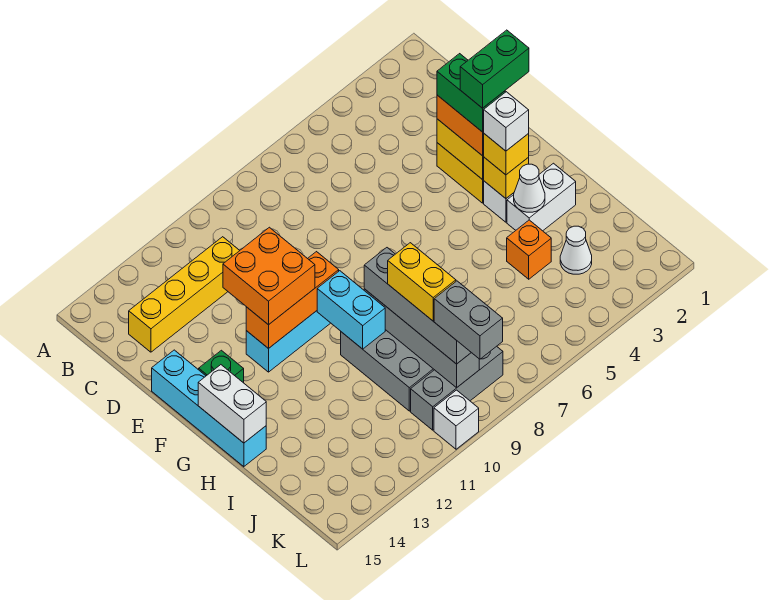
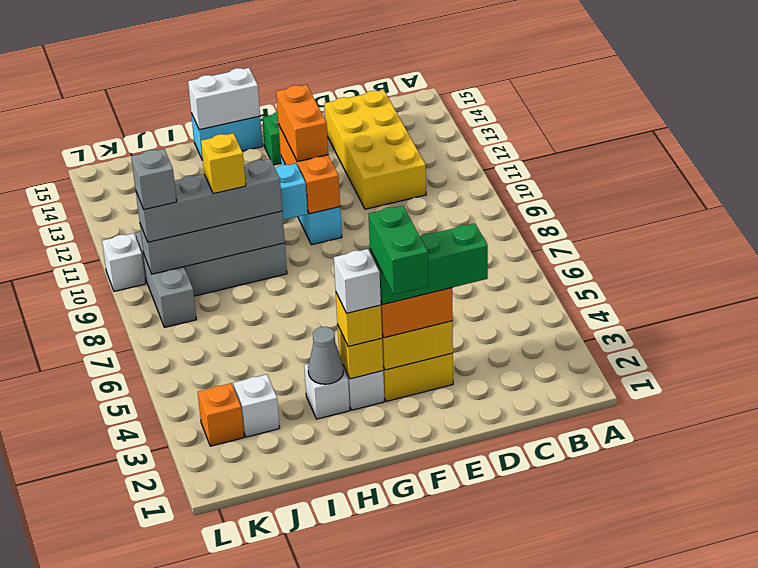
yellow brick C11:C14 level 1 -> yellow brick C11:D14 level 1
green brick E3:F3 level 4 -> green brick D3:F3 level 4
orange brick E11:F12 level 3 -> orange brick F11:F12 level 3
cyan brick E15:H15 level 1 -> cyan brick G15:H15 level 1
white brick H2:H3 level 1 -> white brick H3 level 1
white cone H3 level 2 -> grey cone H3 level 2
orange brick I4 level 1 -> orange brick K3 level 1
yellow brick I9:J9 level 4 -> yellow brick I9 level 4
white cone J3 level 1 -> white brick J3 level 1
grey brick K9:L9 level 4 -> grey brick K9 level 4

